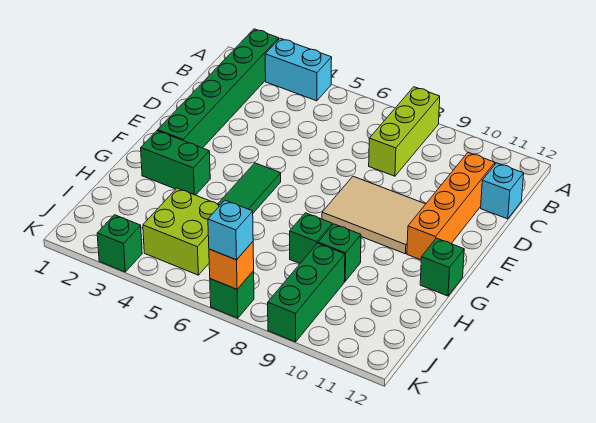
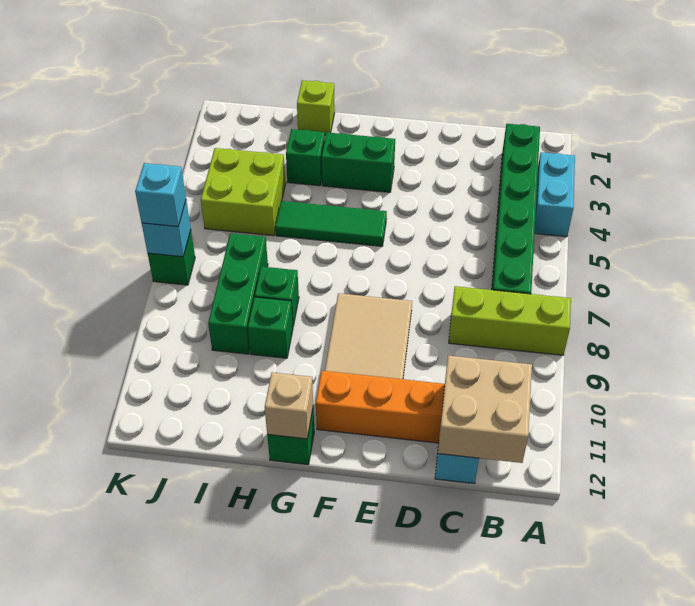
green brick A2:F2 level 1 -> green brick B2:B7 level 1
none -> tan brick B11:C12 level 2
green brick G2:G3 level 1 -> green brick F3:G3 level 1
none -> tan brick G12 level 2
none -> lime brick H1 level 1
green brick I9:K9 level 1 -> green brick I7:I9 level 1
green brick K3 level 1 -> green brick H3 level 1
orange brick K7 level 2 -> cyan brick K7 level 2

